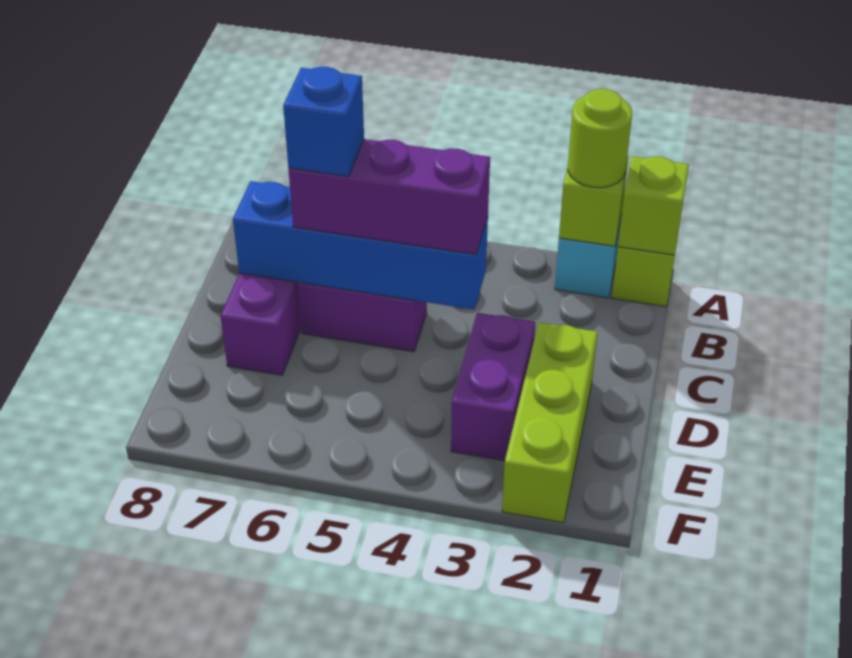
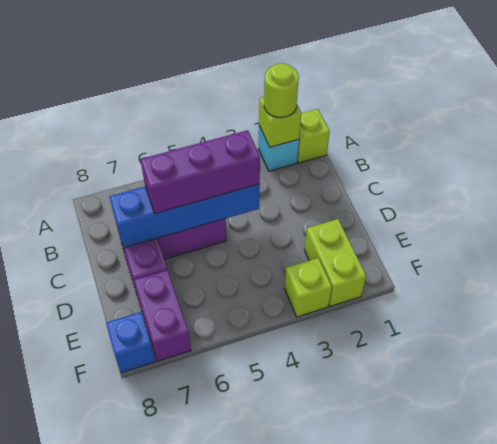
lime brick A1 level 2 -> lime brick F3 level 1
blue brick C6 level 4 -> blue brick F8 level 1
lime brick D2:F2 level 1 -> lime brick E2:F2 level 1
purple brick D3:E3 level 1 -> purple brick E7:F7 level 1

